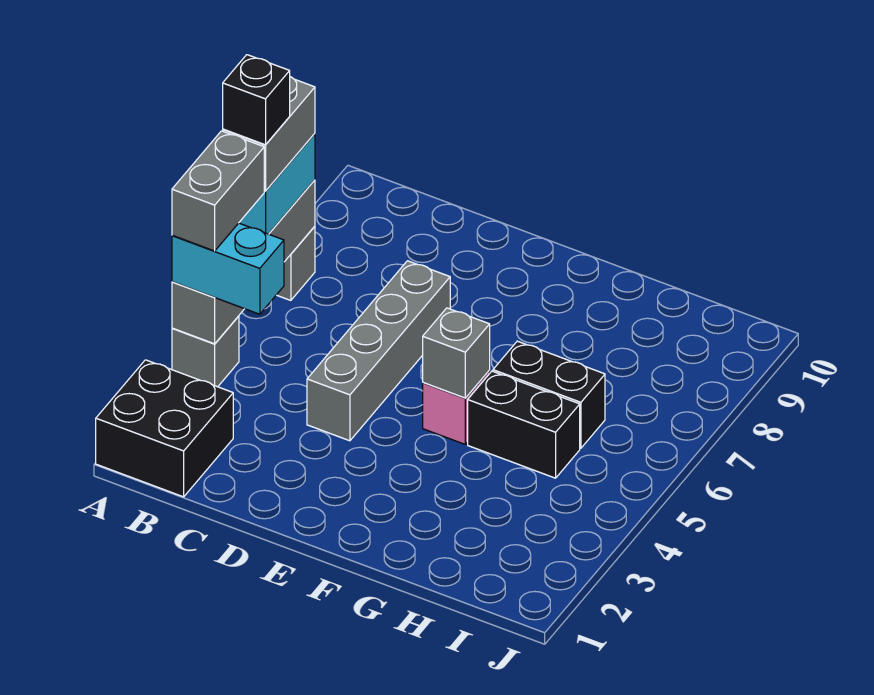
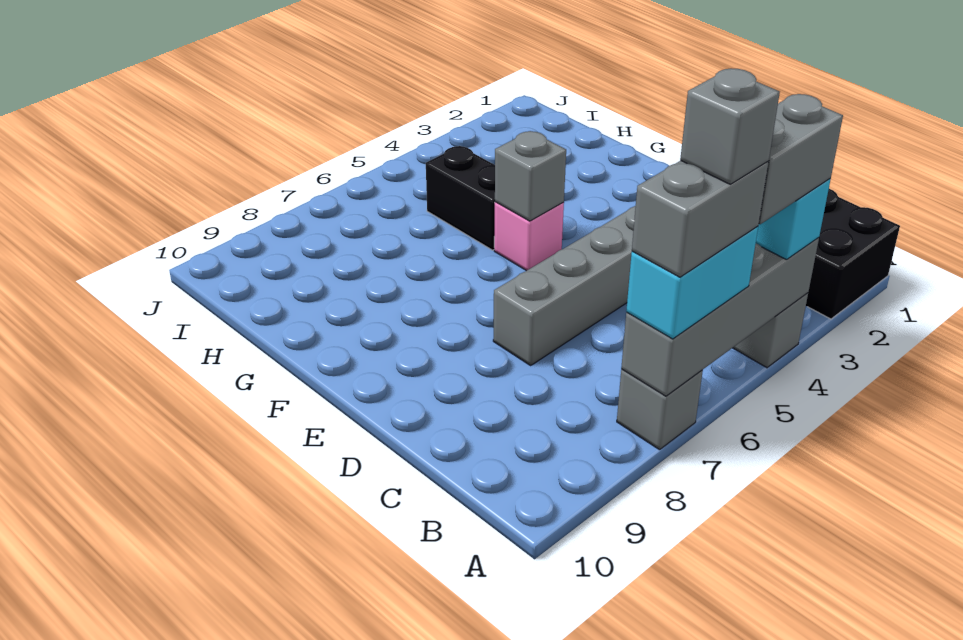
black brick A6 level 5 -> grey brick A6 level 5
black brick G6:H6 level 1 -> none

